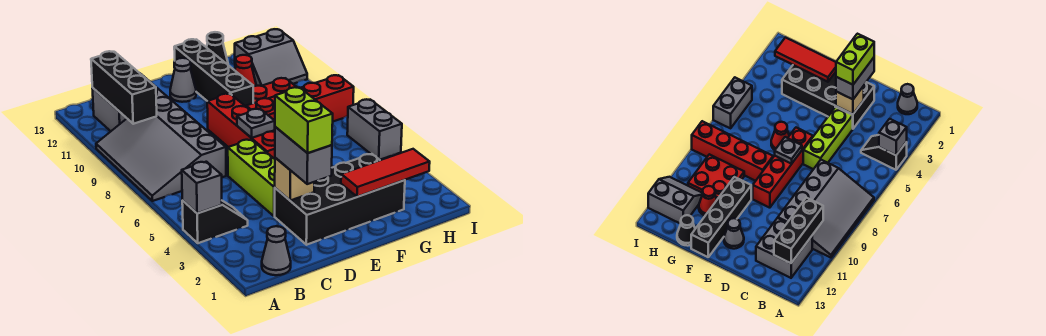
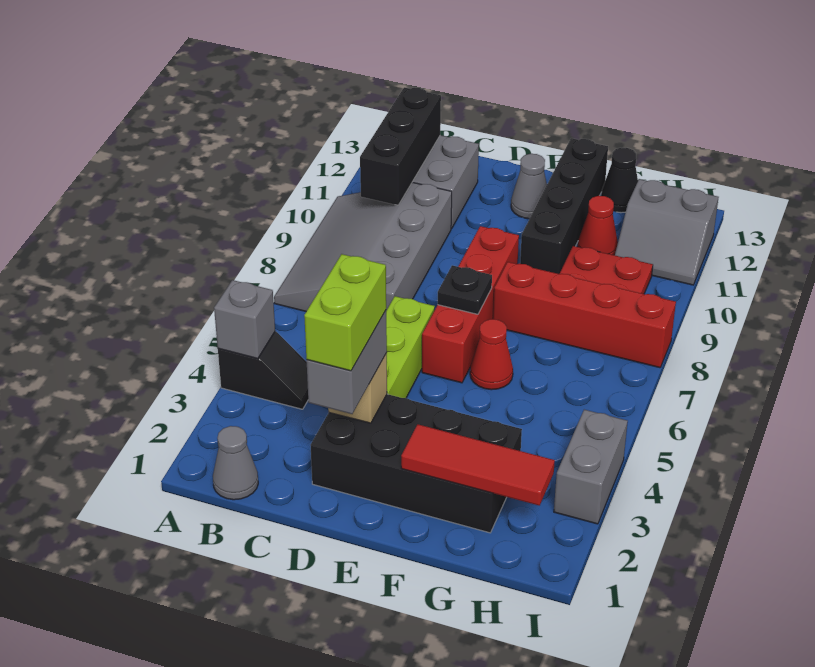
grey plate E7 level 2 -> black plate E7 level 2
grey brick I5:I6 level 1 -> grey brick I3:I4 level 1

